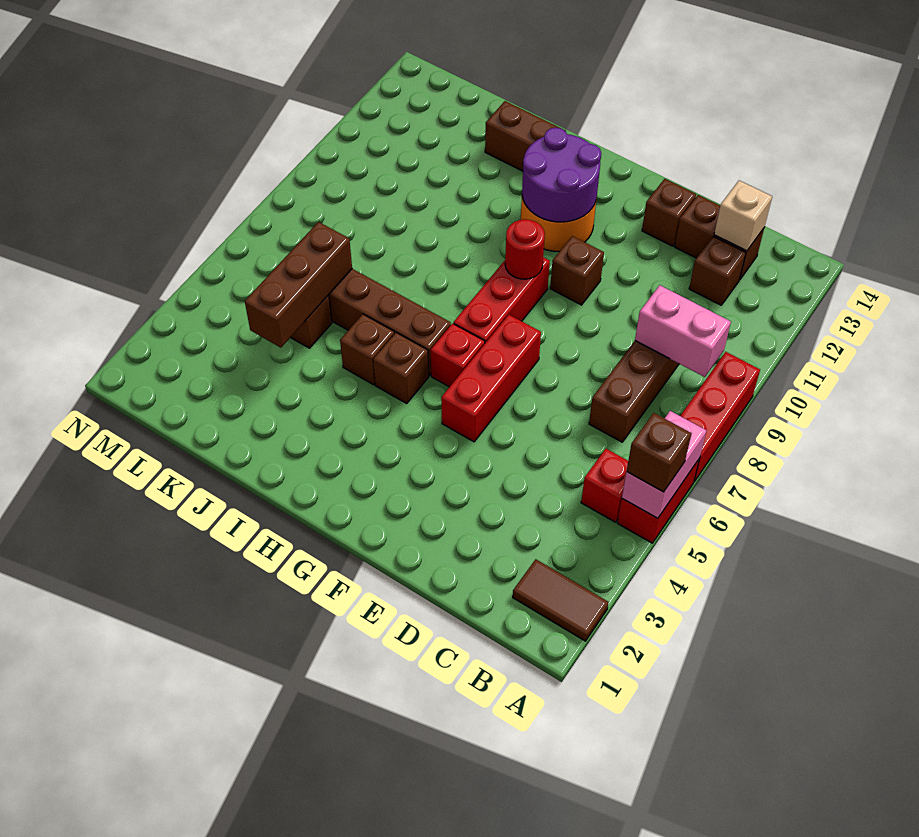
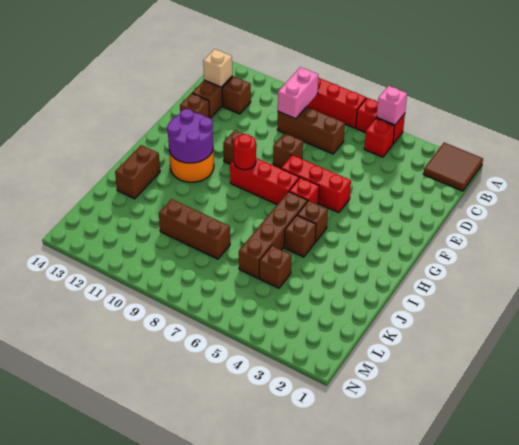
brown tile A2:B2 level 1 -> brown tile A1:B2 level 1
pink brick A5:A6 level 2 -> pink brick A5 level 2
brown brick A5 level 3 -> brown brick E8 level 1
brown brick K4:K6 level 2 -> brown brick K8:K10 level 1

